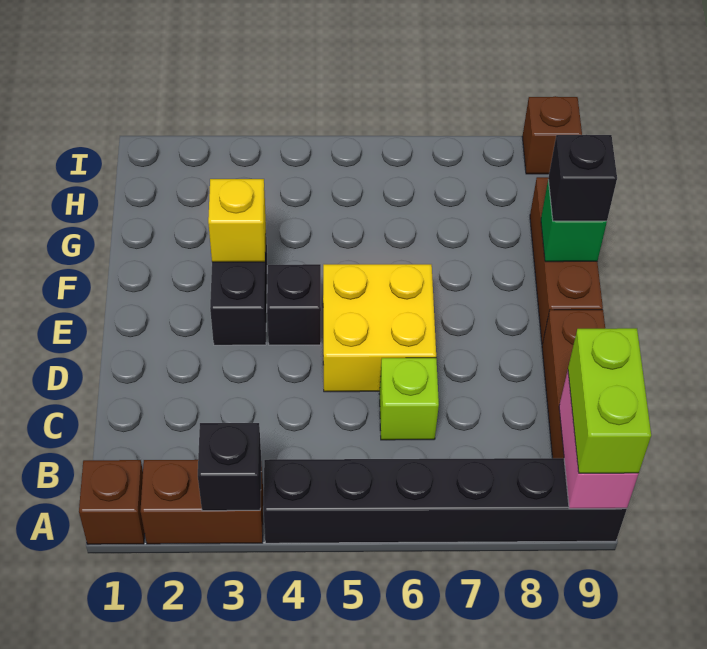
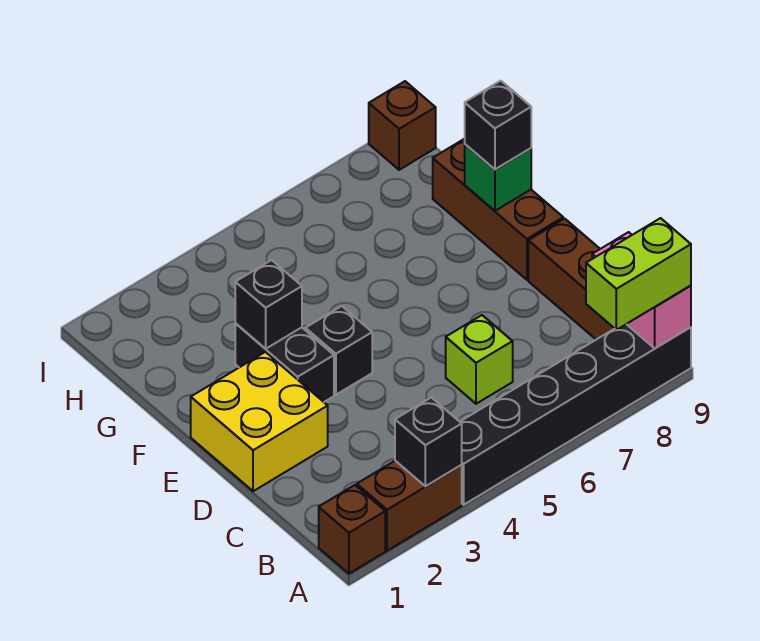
lime brick A9:B9 level 3 -> lime brick A8:A9 level 3
yellow brick D5:E6 level 1 -> yellow brick D1:E2 level 1
yellow brick F3 level 2 -> black brick F3 level 2

